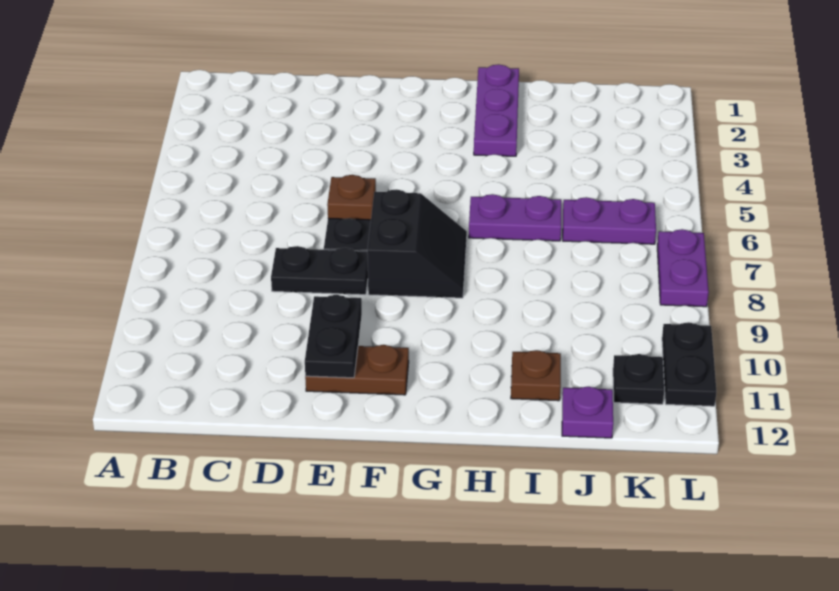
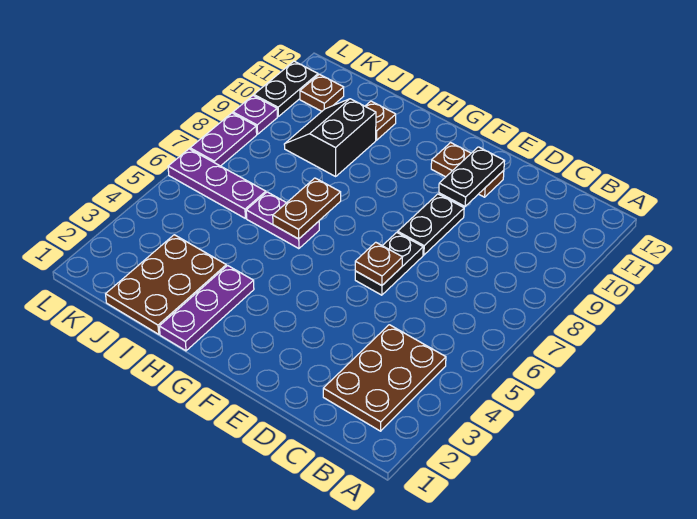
none -> brown plate B2:C4 level 1
black plate D8:E8 level 1 -> black plate E8:E9 level 1
black slope F7:G8 level 1 top F -> black slope I9:J10 level 1 top I
none -> brown plate H6:H7 level 2
none -> brown plate I1:J3 level 1
purple plate J6:K6 level 1 -> purple plate J6:L6 level 1
purple plate J12 level 1 -> purple plate L9 level 1
black plate K11 level 1 -> brown plate K11 level 1

